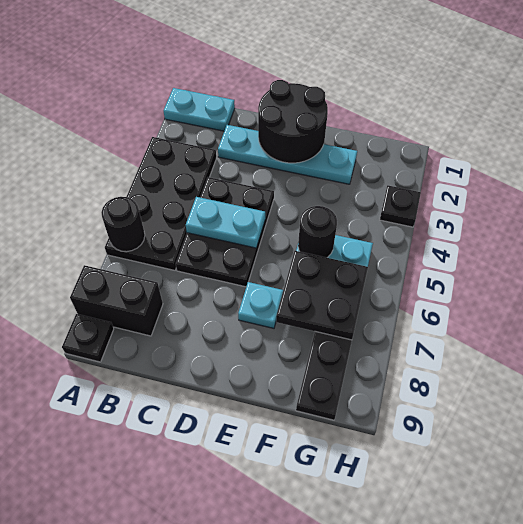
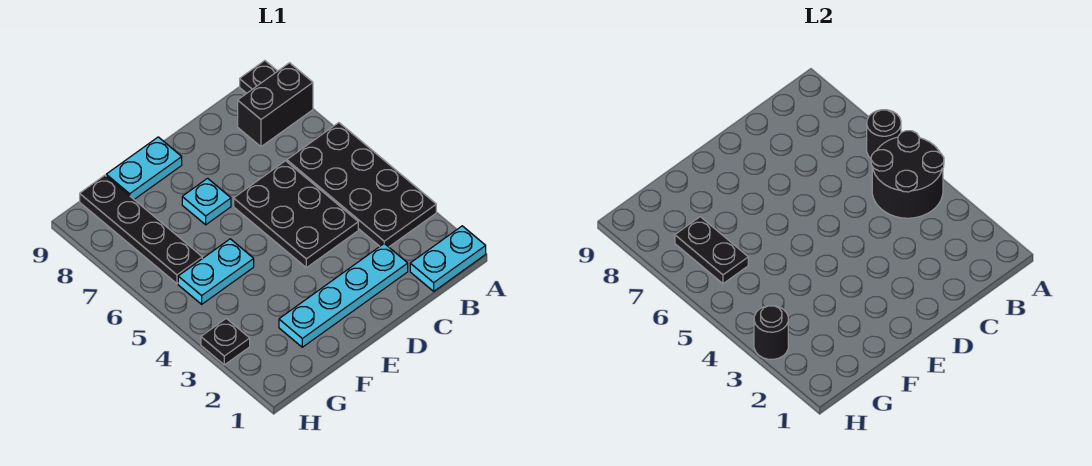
cyan plate C5:D5 level 2 -> cyan plate E9:F9 level 1
black round brick D1:E2 level 2 -> black round brick A4:B5 level 2
black round brick F5 level 2 -> black round brick H3 level 2
black plate F6:G7 level 2 -> black plate G6:G7 level 2

